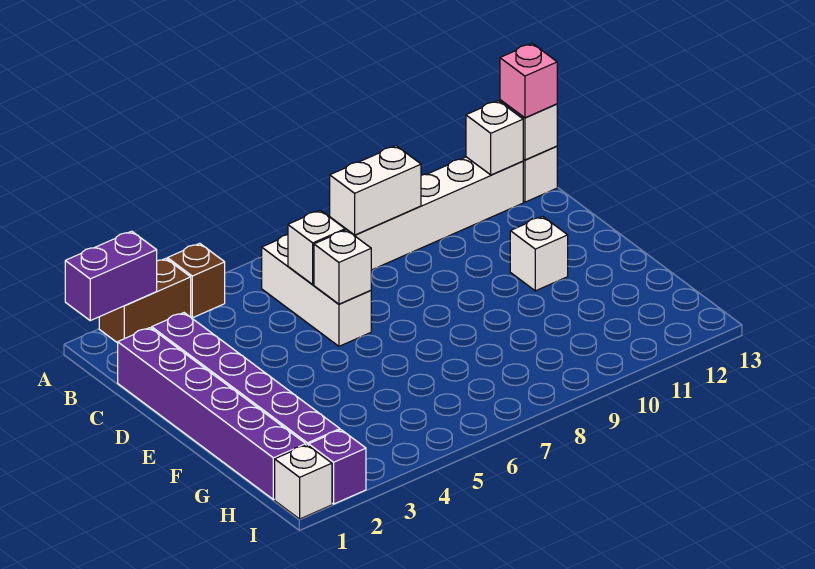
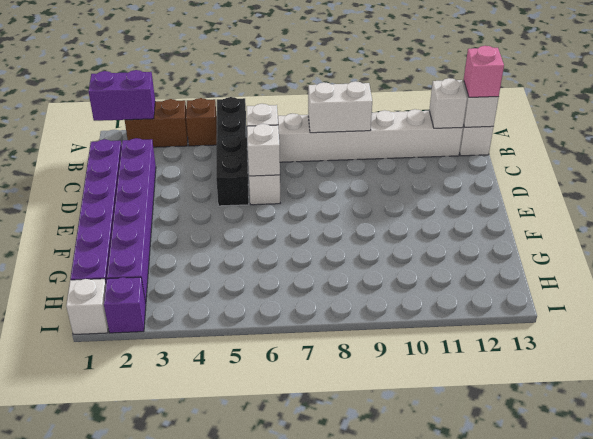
none -> black brick A5:D5 level 1
white brick E11 level 1 -> none

